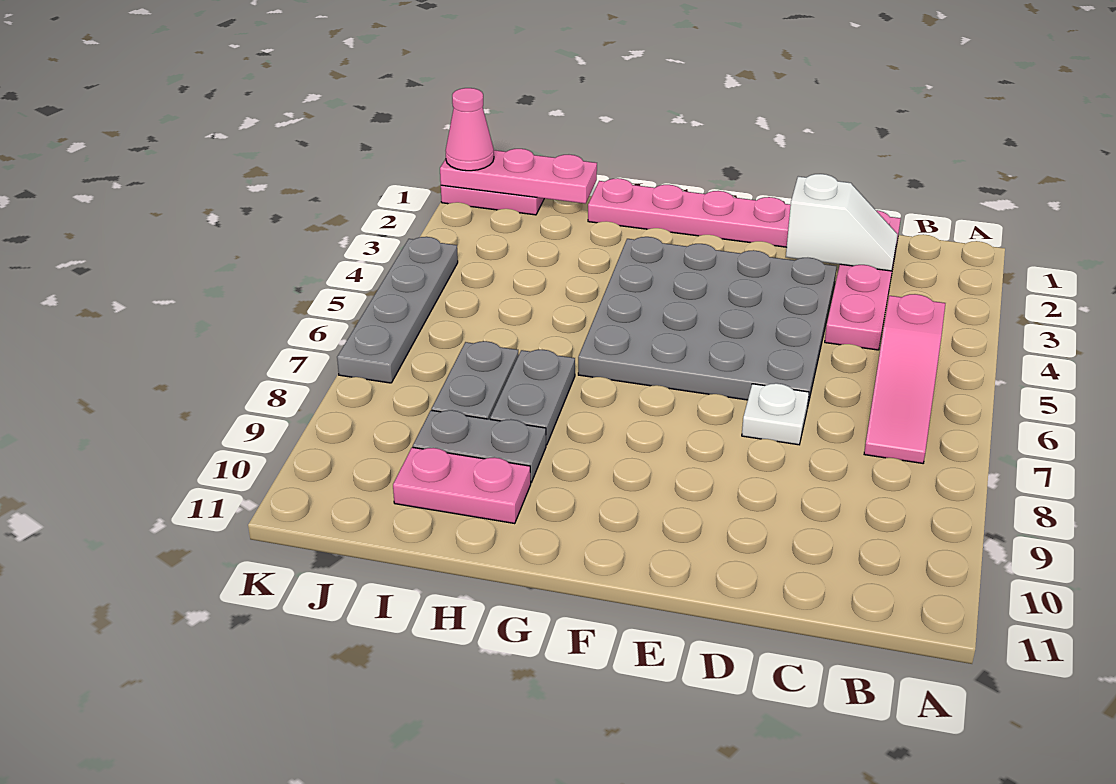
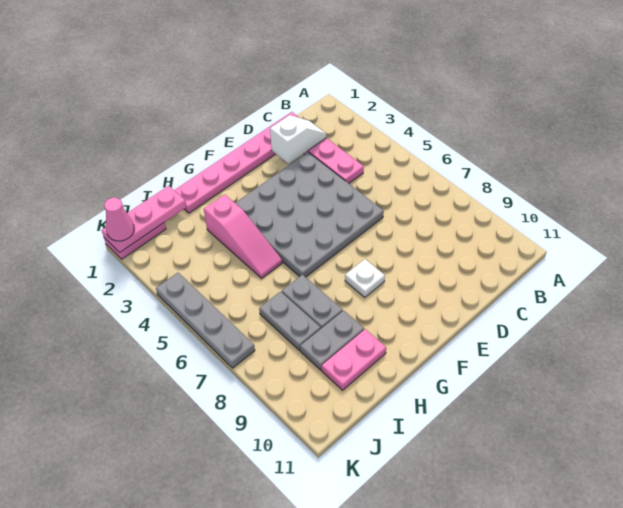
pink slope B5:B7 level 1 top 5 -> pink slope H3:H5 level 1 top 3
white plate D7 level 1 -> white plate F8 level 1

